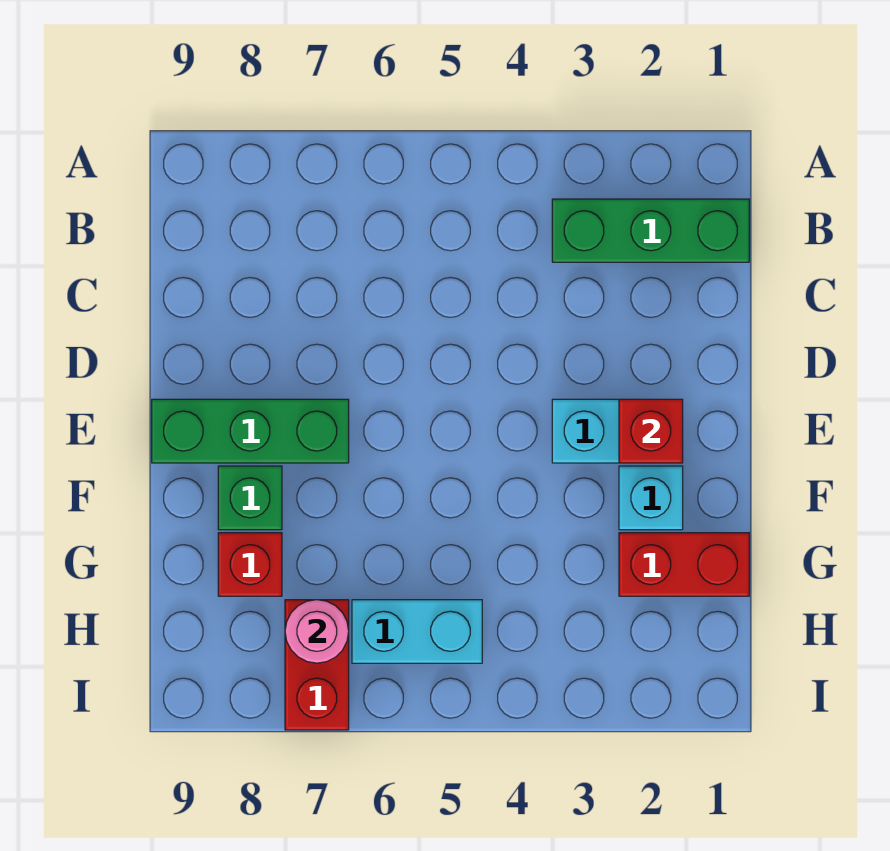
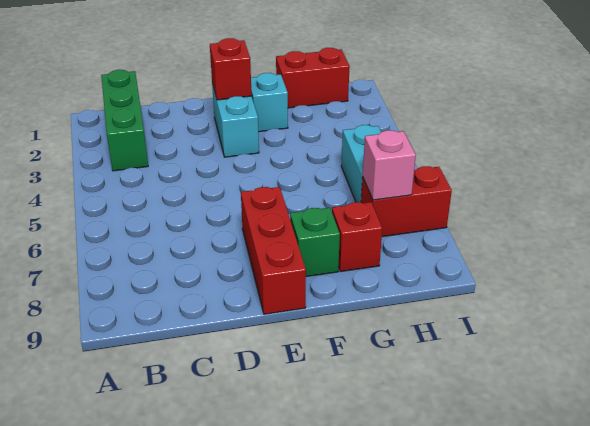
green brick E7:E9 level 1 -> red brick E7:E9 level 1
red brick G1:G2 level 1 -> red brick G1:H1 level 1
pink round brick H7 level 2 -> pink brick H7 level 2

